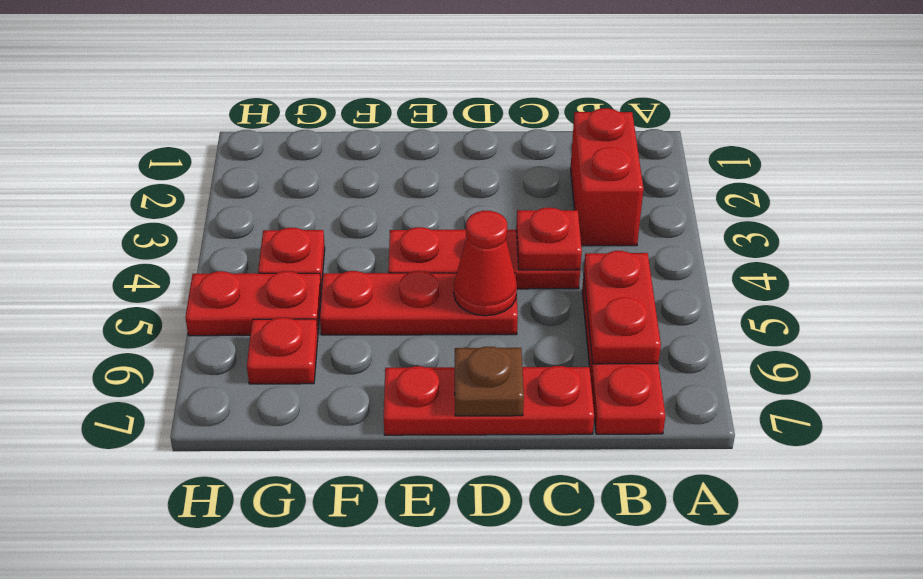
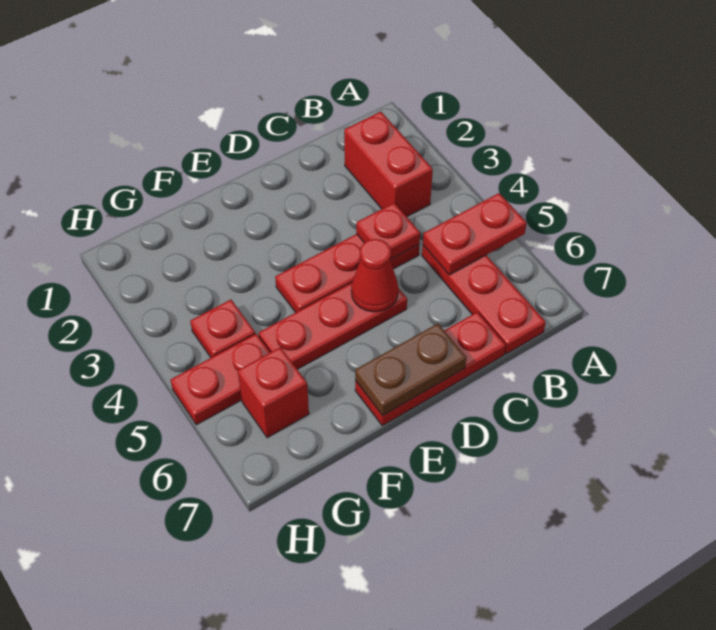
red plate B5:B6 level 2 -> red plate A5:B5 level 2
brown plate D7 level 2 -> brown plate D7:E7 level 2
red plate G6 level 1 -> red brick G6 level 1

